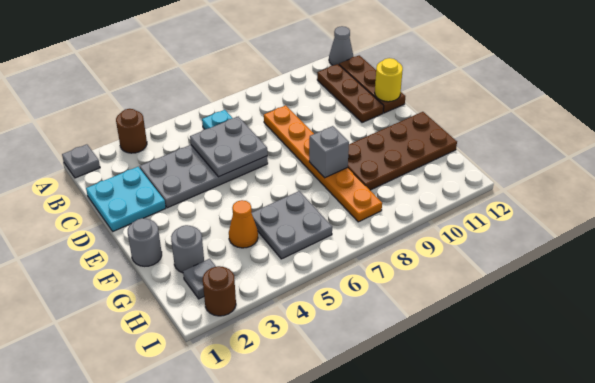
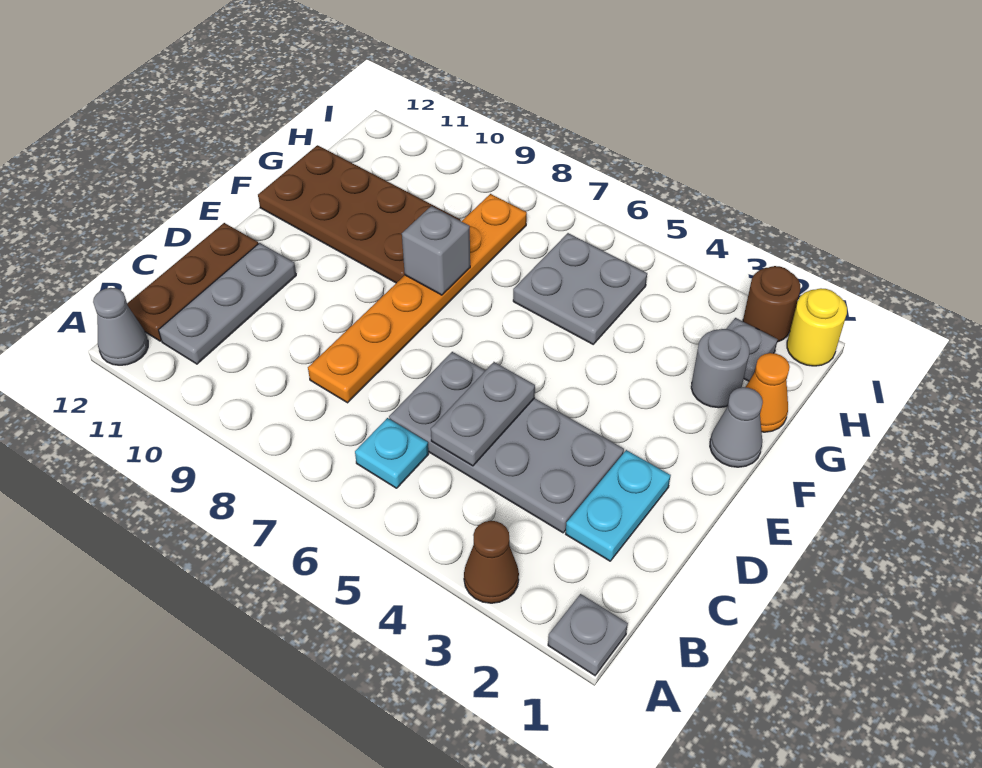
brown round brick A3 level 1 -> brown cone A3 level 1
brown plate B11:D11 level 1 -> grey plate B11:D11 level 1
cyan plate C1:D2 level 1 -> cyan plate C2:D2 level 1
grey plate C5:D6 level 2 -> grey plate C5:D5 level 2
yellow round brick D12 level 2 -> yellow round brick I1 level 1
grey round brick F1 level 1 -> grey cone F1 level 1
orange cone G4 level 1 -> orange cone G1 level 1

